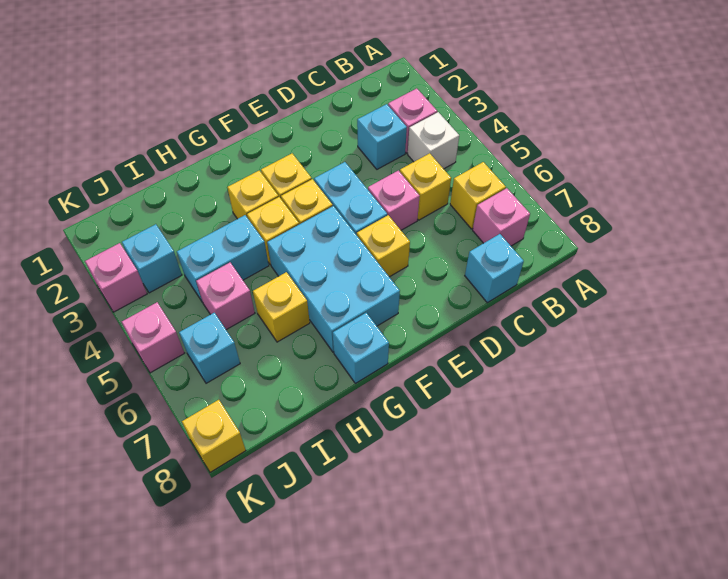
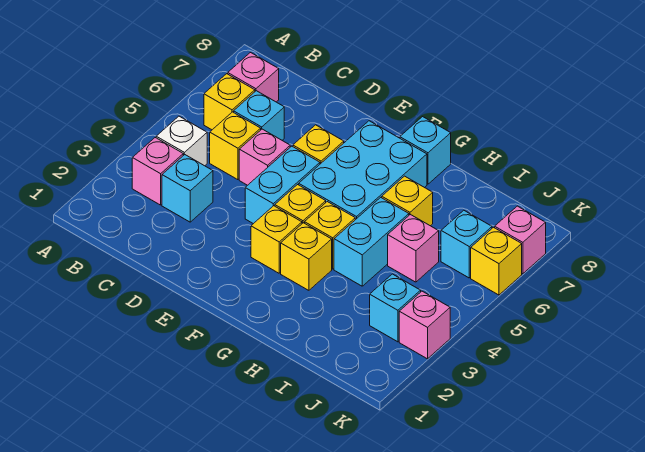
cyan brick C8 level 1 -> cyan brick C6 level 1
cyan brick H4:I4 level 1 -> cyan brick H4:H5 level 1
pink brick K5 level 1 -> pink brick K7 level 1
yellow brick K8 level 1 -> yellow brick K6 level 1

